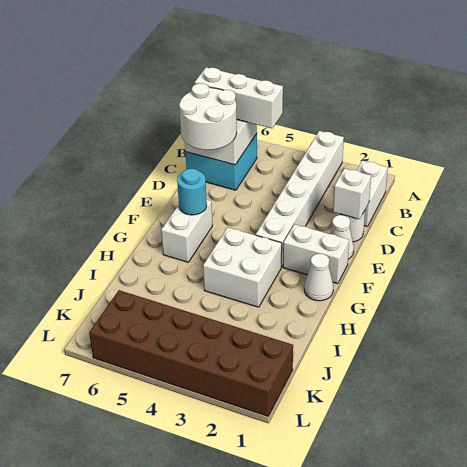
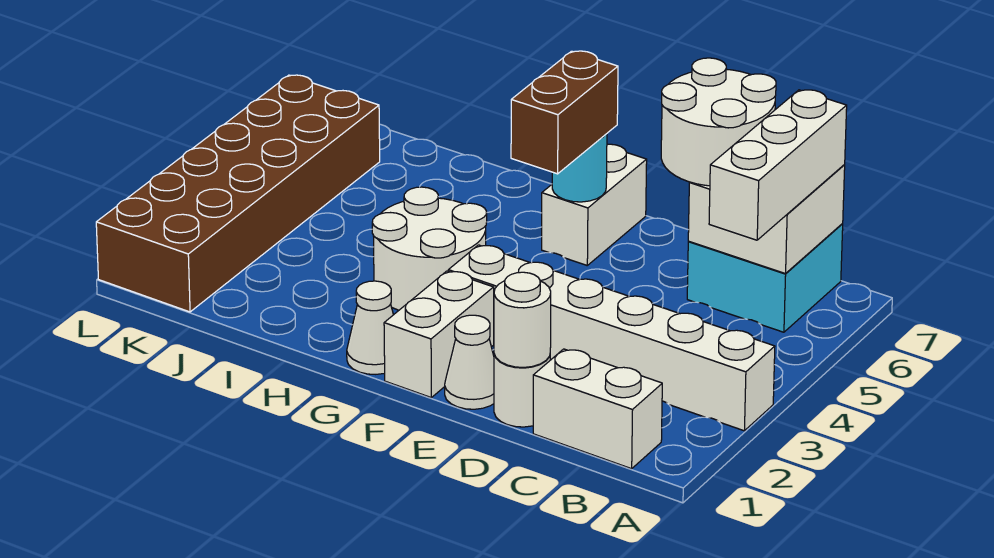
white brick D1 level 2 -> white round brick D1 level 2
none -> brown brick F5:F6 level 3
white brick F6:G6 level 1 -> white brick F6:F7 level 1
white brick G3:H4 level 1 -> white round brick G3:H4 level 1

